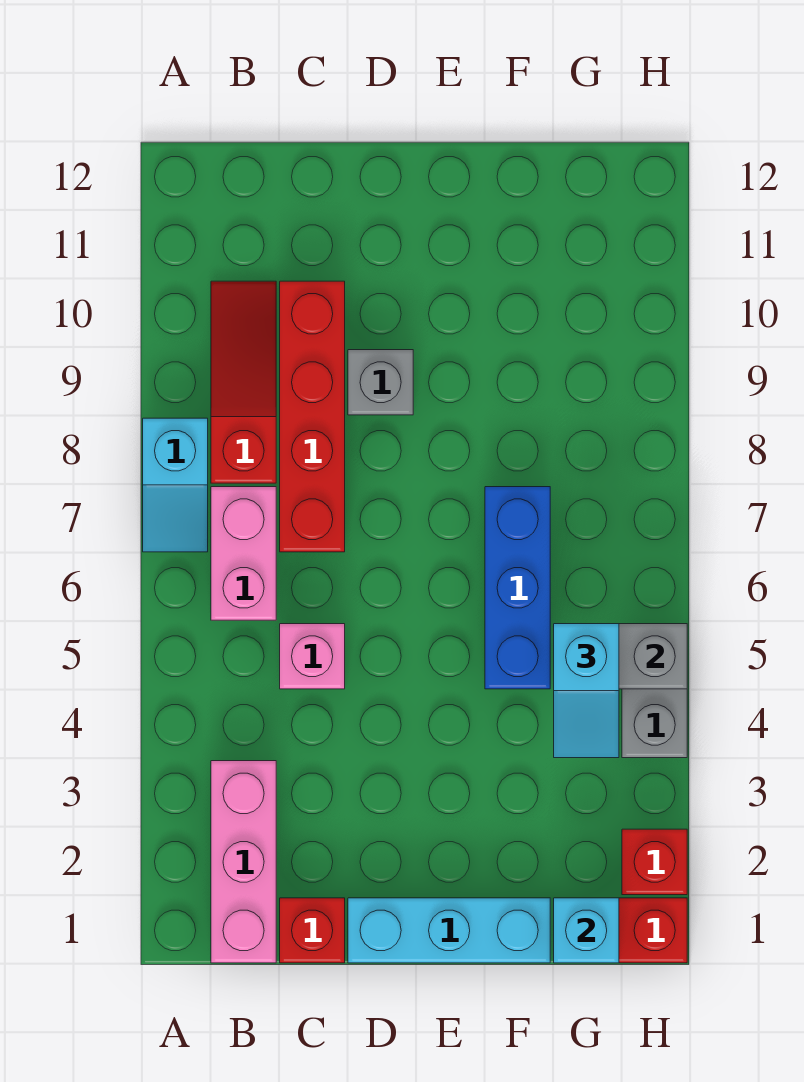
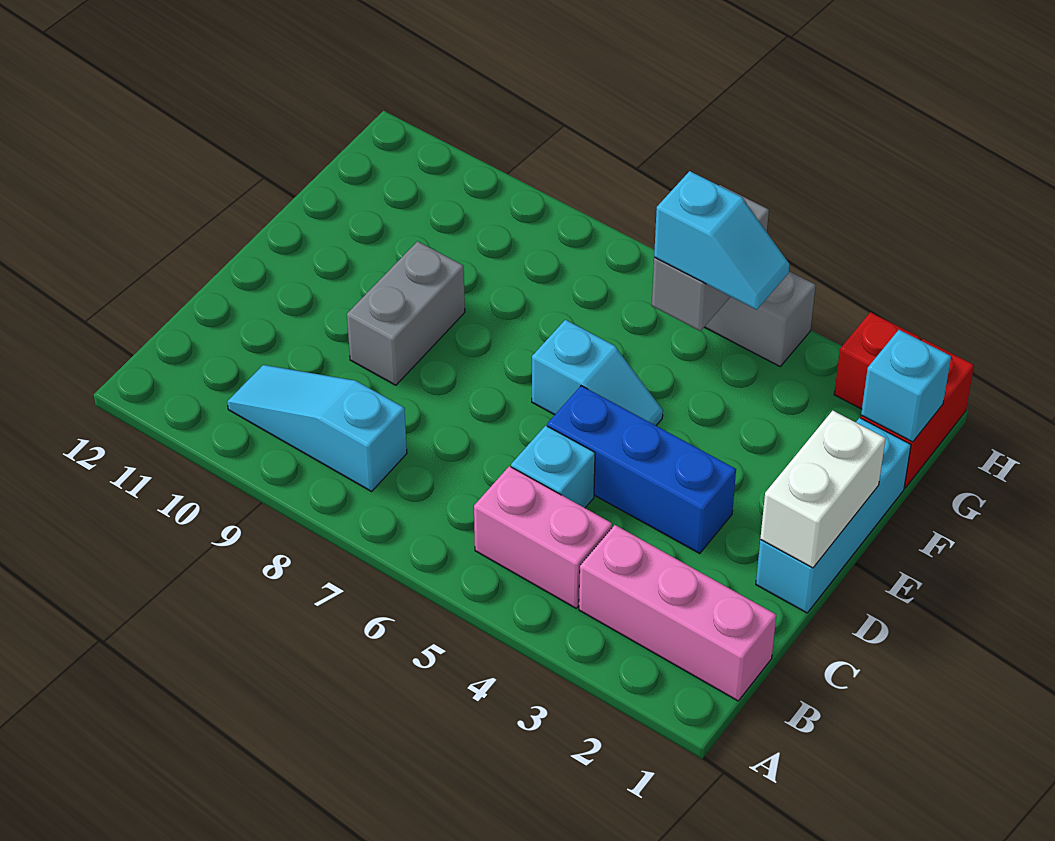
cyan slope A7:A8 level 1 top 8 -> cyan slope E5:E6 level 1 top 6
pink brick B6:B7 level 1 -> pink brick B4:B5 level 1
red slope B8:B10 level 1 top 8 -> cyan slope B8:B10 level 1 top 8
red brick C1 level 1 -> none
pink brick C5 level 1 -> cyan brick C5 level 1
red brick C7:C10 level 1 -> none
none -> white brick D1:E1 level 2
grey brick D9 level 1 -> grey brick D9:E9 level 1
blue brick F5:F7 level 1 -> blue brick D3:D5 level 1

